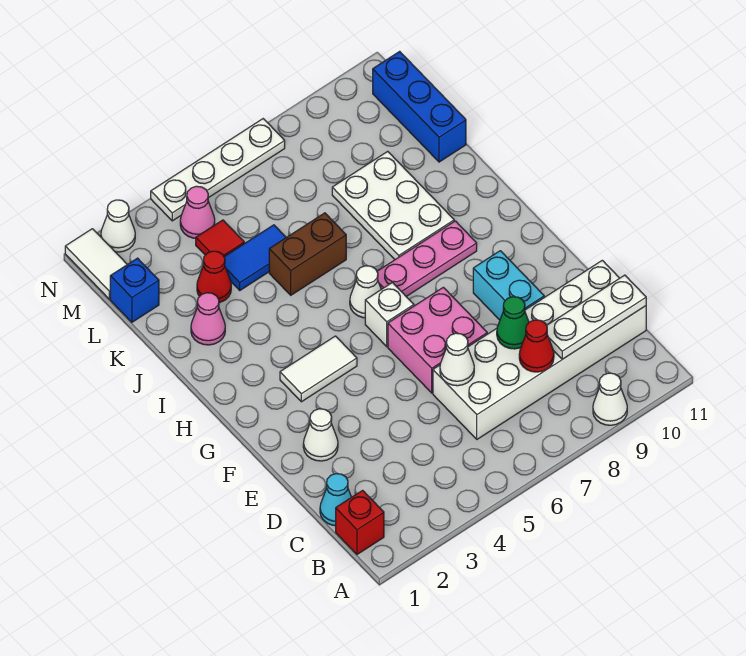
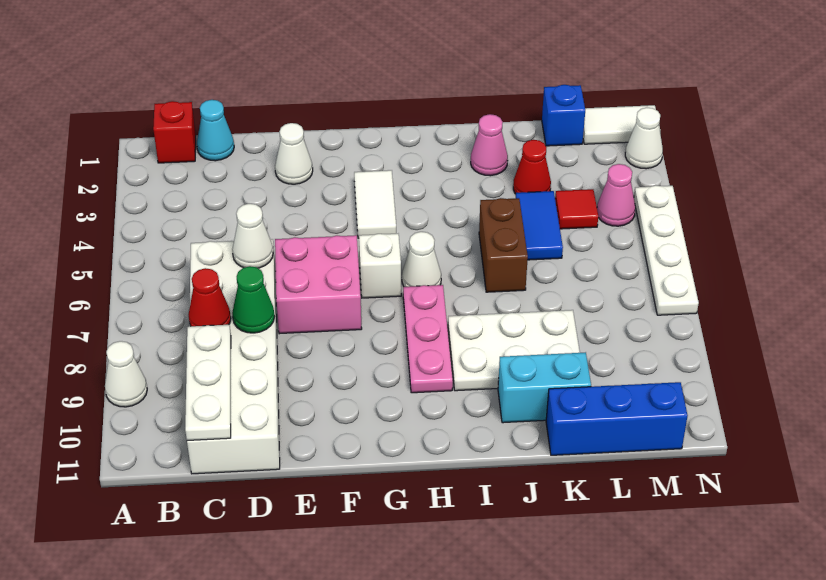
cyan brick E9:F9 level 1 -> cyan brick J10:K10 level 1

